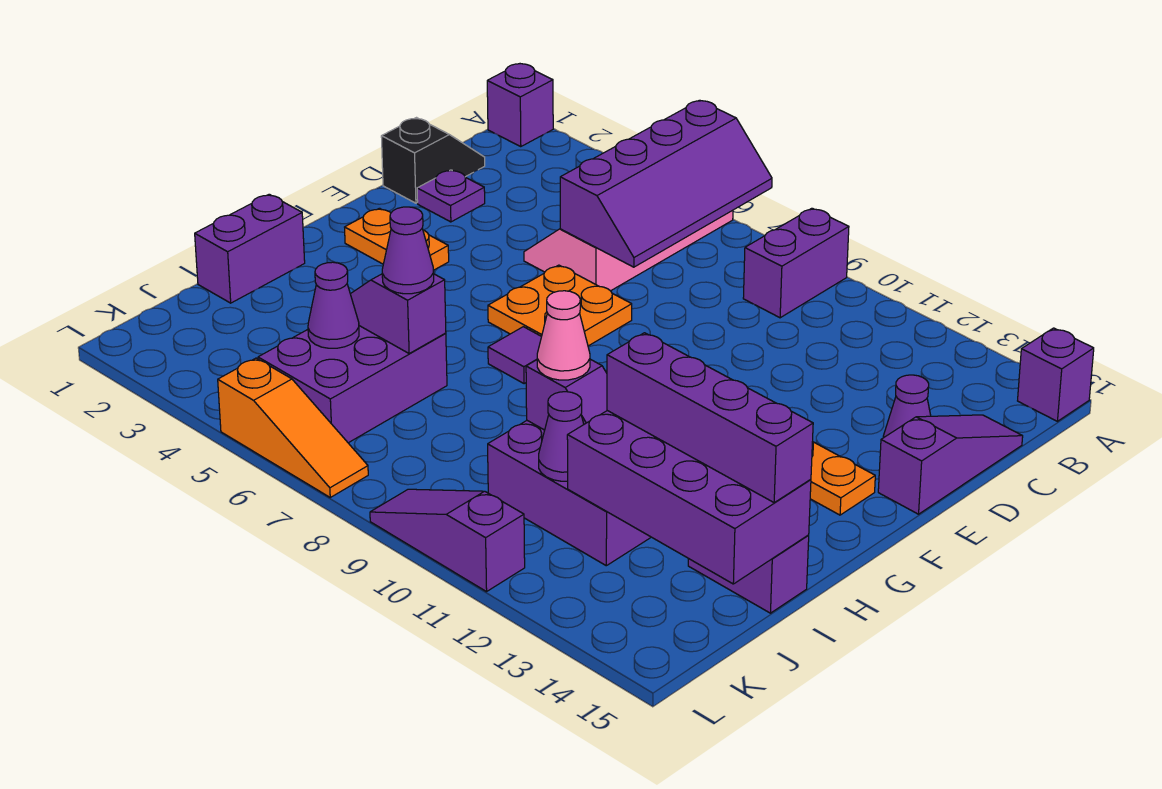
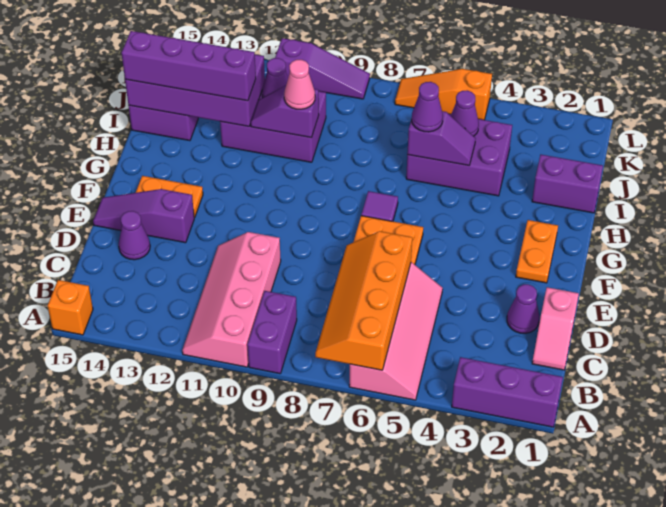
purple brick A1 level 1 -> purple brick A1:A3 level 1
purple slope A6:D7 level 2 top 6 -> orange slope A6:D7 level 2 top 6
none -> pink slope A10:D11 level 1 top 10
purple brick A15 level 1 -> orange brick A15 level 1
black slope C1:D1 level 1 top D -> pink slope C1:D1 level 1 top D
purple slope C15:E15 level 1 top E -> purple slope E13:E15 level 1 top 13
purple plate D2 level 1 -> purple cone D2 level 1
orange plate F2:F3 level 1 -> orange plate F2:G2 level 1
purple brick H1:I1 level 1 -> purple brick I1:I2 level 1
purple brick I5:K6 level 1 -> purple brick I4:J6 level 1

